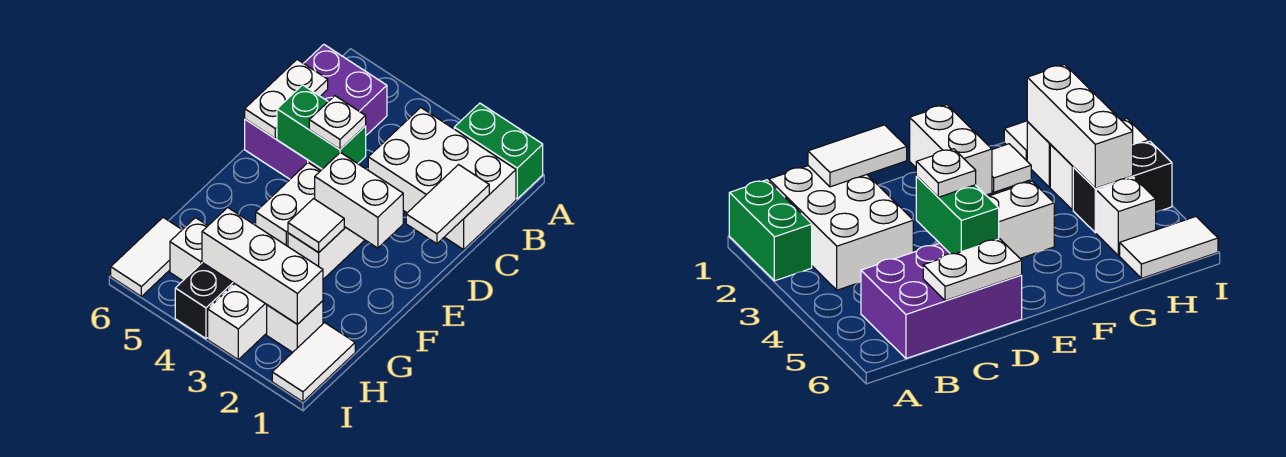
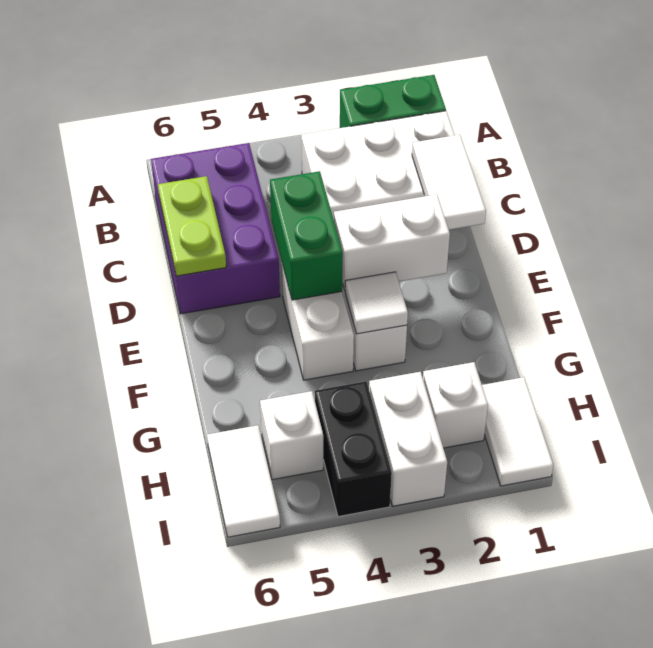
white plate C6:D6 level 2 -> lime plate C6:D6 level 2
green brick D4:D5 level 2 -> green brick D4:E4 level 2
white plate D4 level 3 -> none
white brick H2:H4 level 2 -> none

